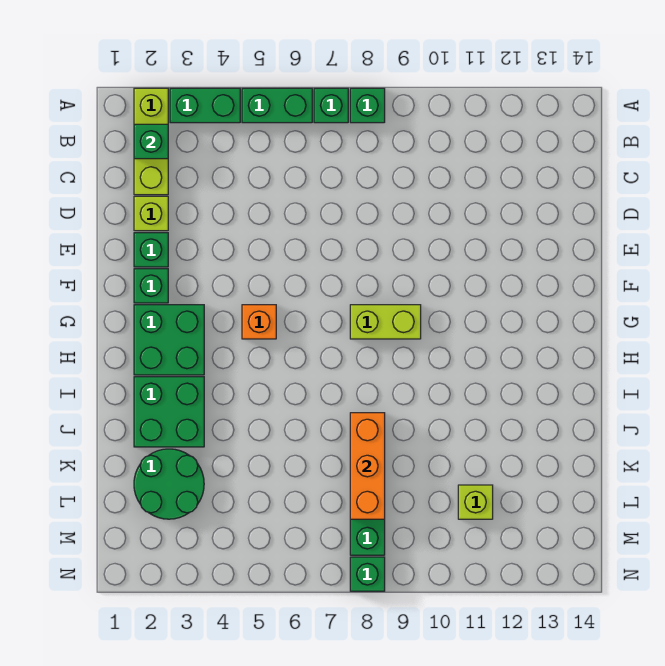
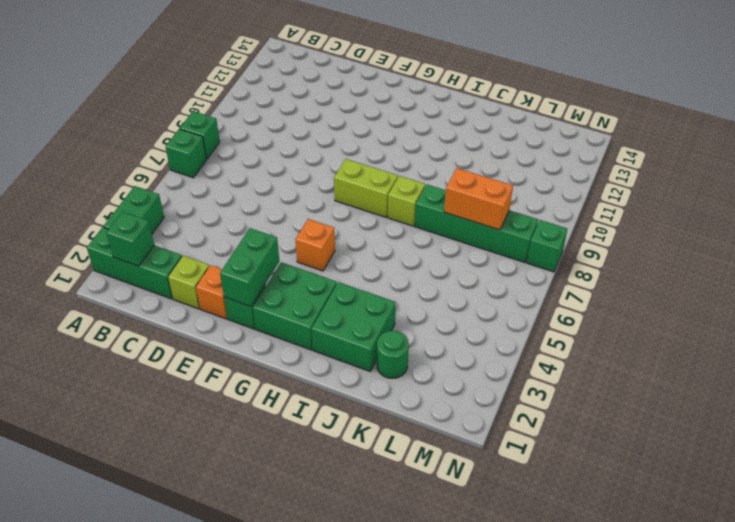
lime brick A2:C2 level 1 -> green brick A2:C2 level 1
green brick A5:A6 level 1 -> green brick F2:F3 level 2
green brick E2 level 1 -> orange brick E2 level 1
lime brick G8:G9 level 1 -> lime brick G8:H8 level 1
orange brick J8:L8 level 2 -> orange brick K8:L8 level 2
green round brick K2:L3 level 1 -> green round brick K2 level 1
lime brick L11 level 1 -> lime brick I8 level 1

